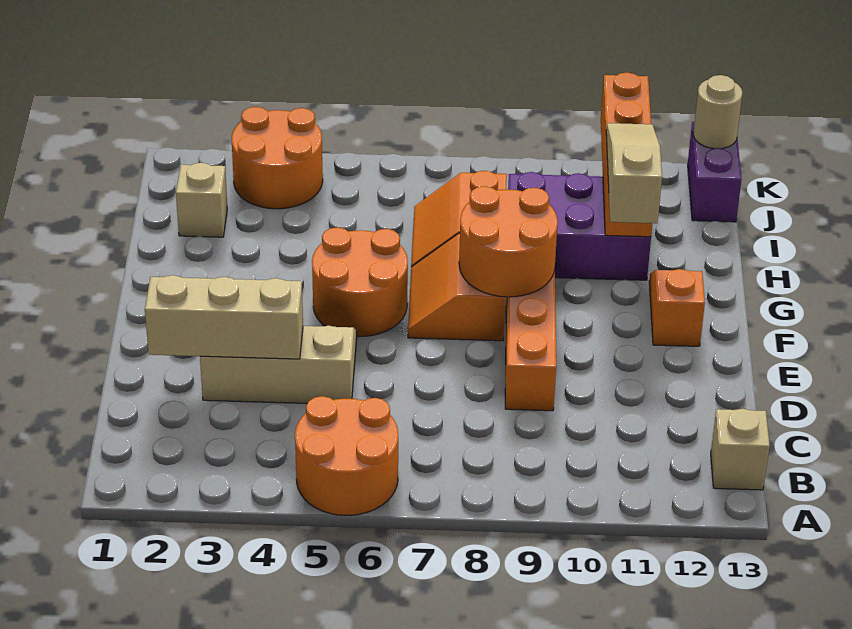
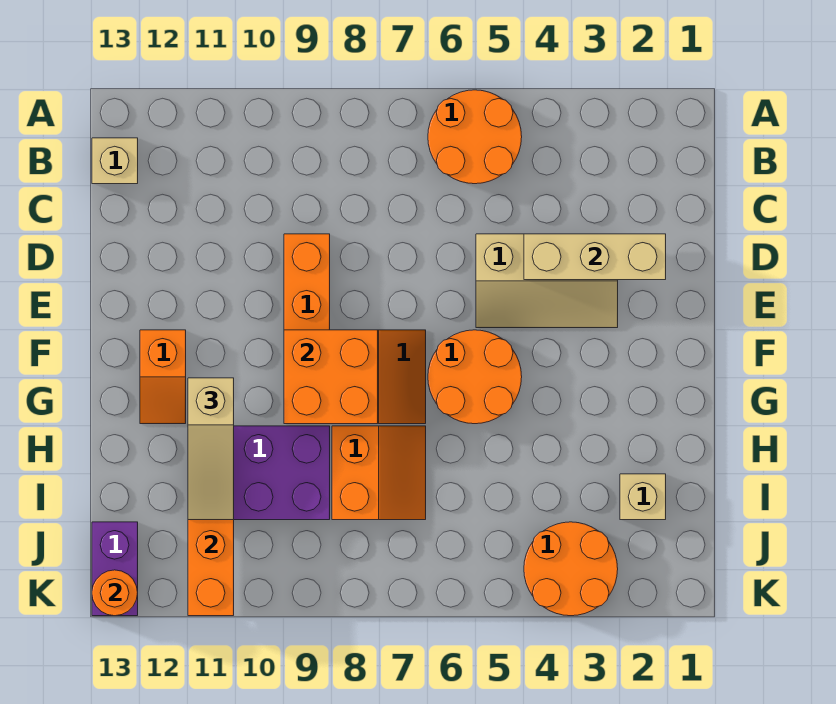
orange round brick F8:G9 level 2 -> orange brick F8:G9 level 2
tan round brick K13 level 2 -> orange round brick K13 level 2

